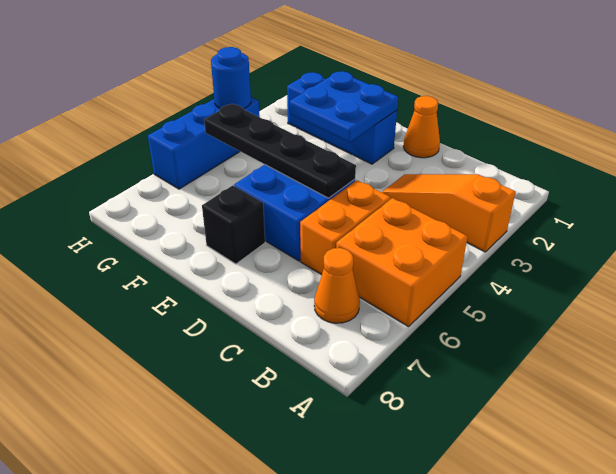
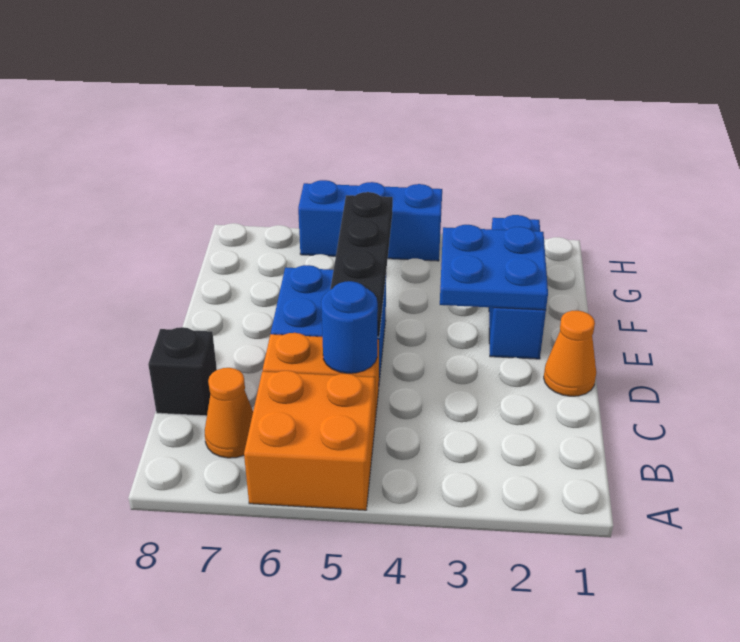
orange slope A3:C3 level 1 top A -> none
black brick E7 level 1 -> black brick C8 level 1
blue round brick H4 level 2 -> blue round brick C5 level 2

